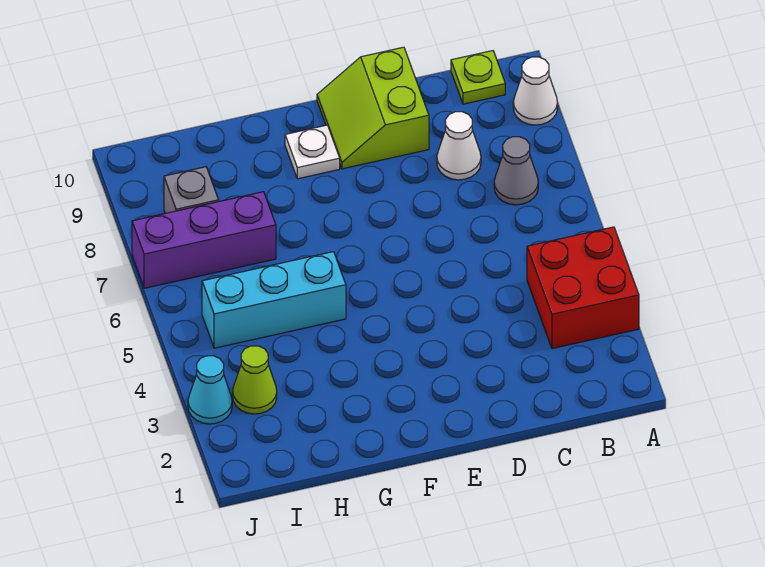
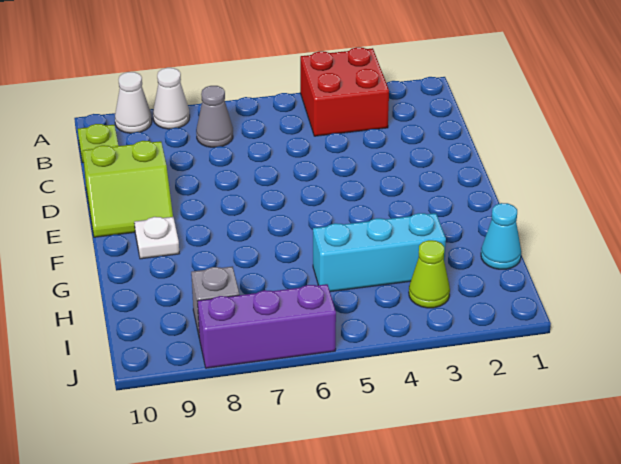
white cone C8 level 1 -> white cone A8 level 1
cyan brick G5:I5 level 1 -> cyan brick H3:H5 level 1
purple brick H7:J7 level 1 -> purple brick J6:J8 level 1
cyan cone J3 level 1 -> cyan cone H1 level 1

